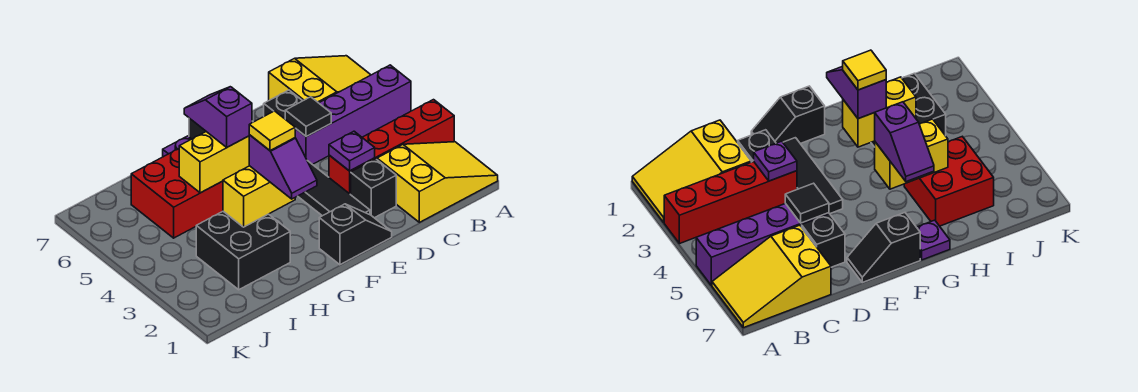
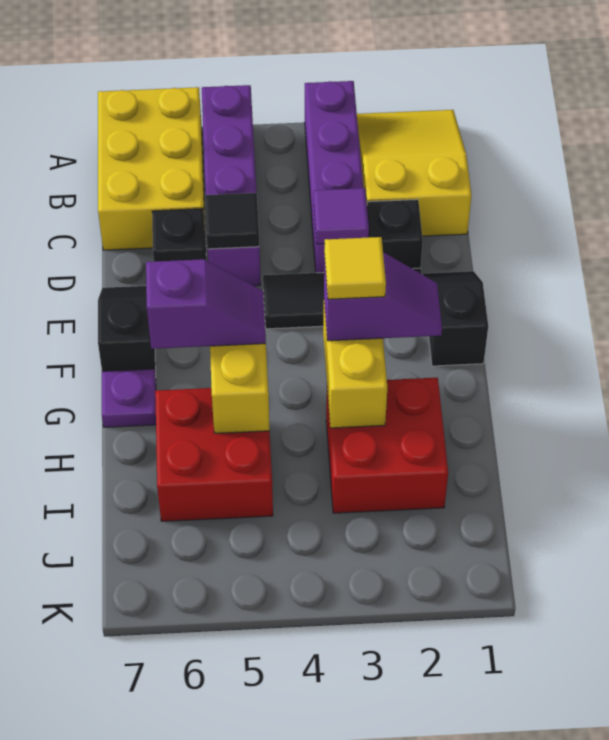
red brick A3:D3 level 1 -> purple brick A3:D3 level 1
yellow slope A6:C7 level 1 top C -> yellow brick A6:C7 level 1
purple plate D3 level 2 -> purple tile D3 level 2
purple slope G5:G6 level 3 top 5 -> purple slope G5:G6 level 3 top 6
black brick H2:I3 level 1 -> red brick H2:I3 level 1

